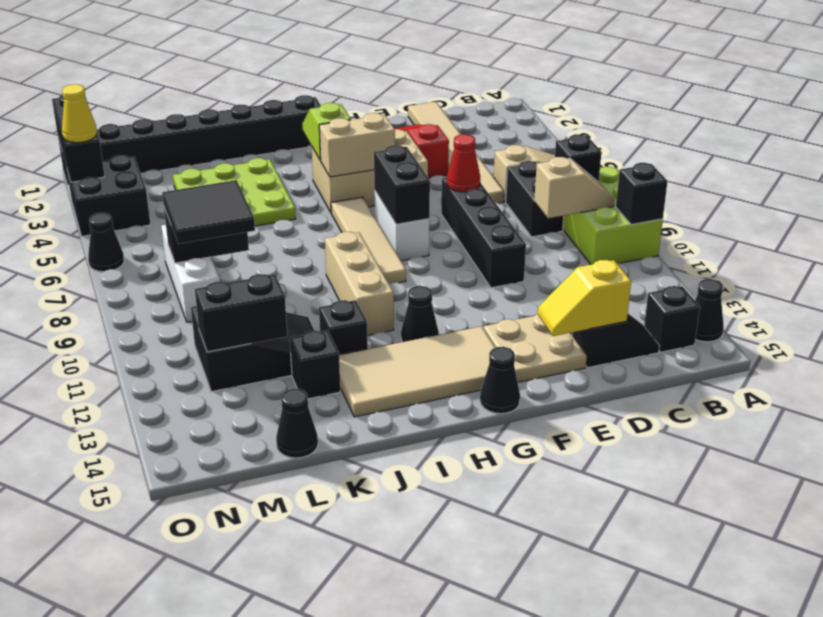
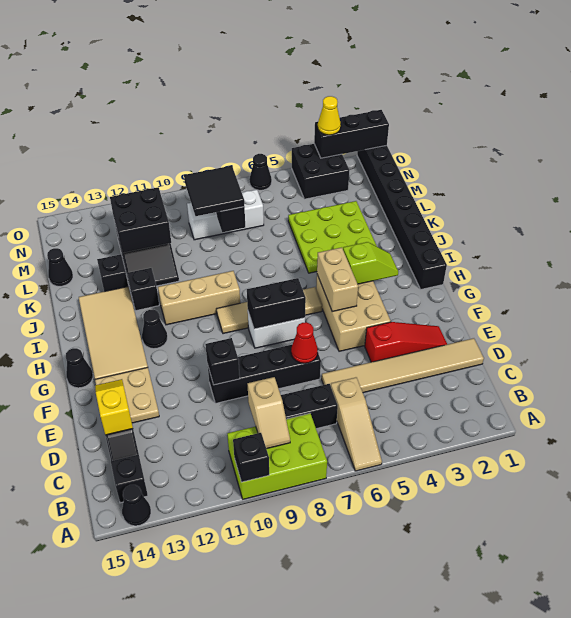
black brick B8 level 2 -> black brick E10 level 2
black brick L12:M12 level 2 -> black brick L11:M12 level 2

